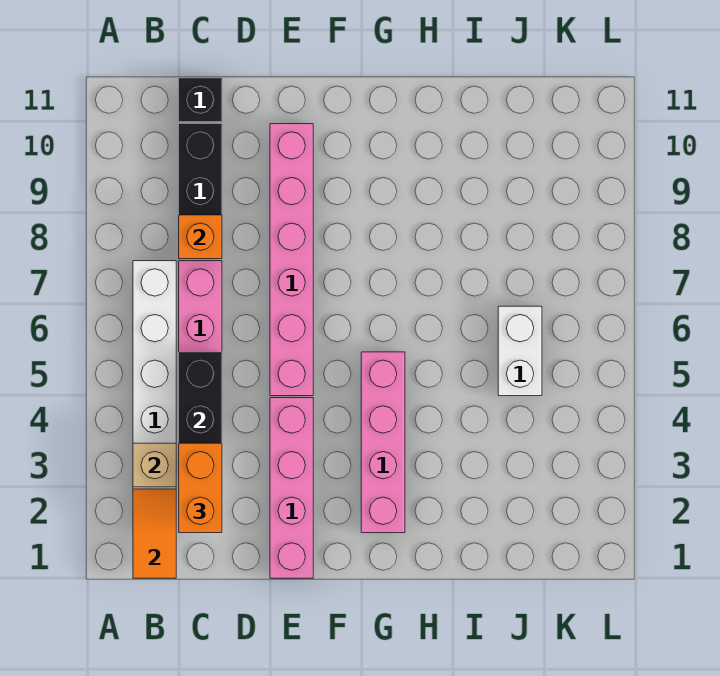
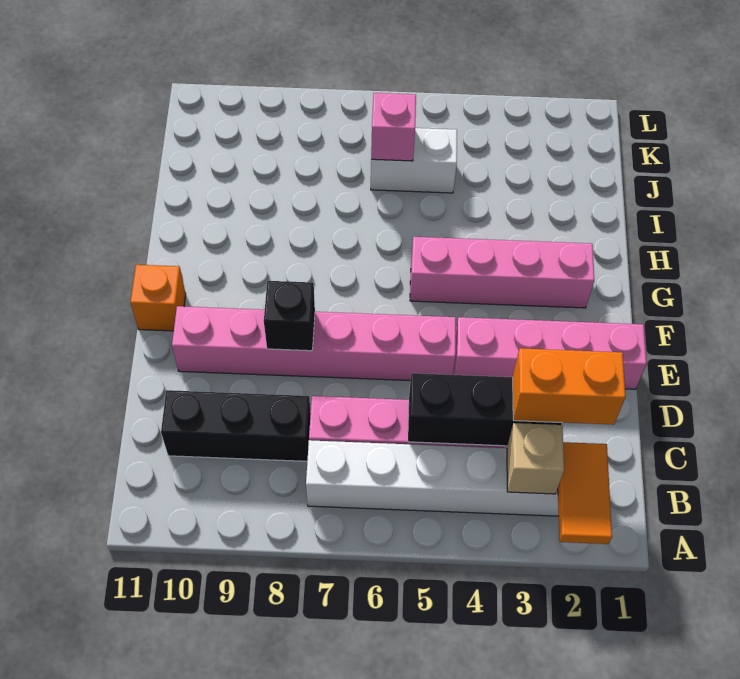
orange tile B1:B2 level 2 -> orange tile A2:B2 level 2
orange brick C8 level 2 -> orange brick F11 level 1
black brick C11 level 1 -> black brick E8 level 2
none -> pink brick J6 level 2

